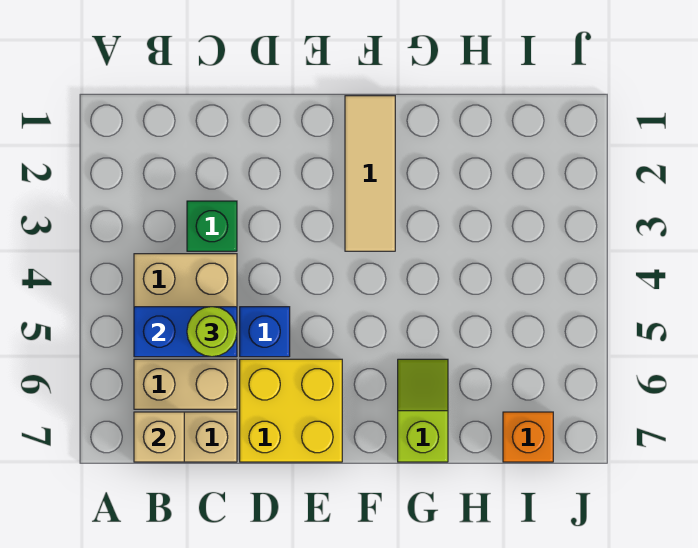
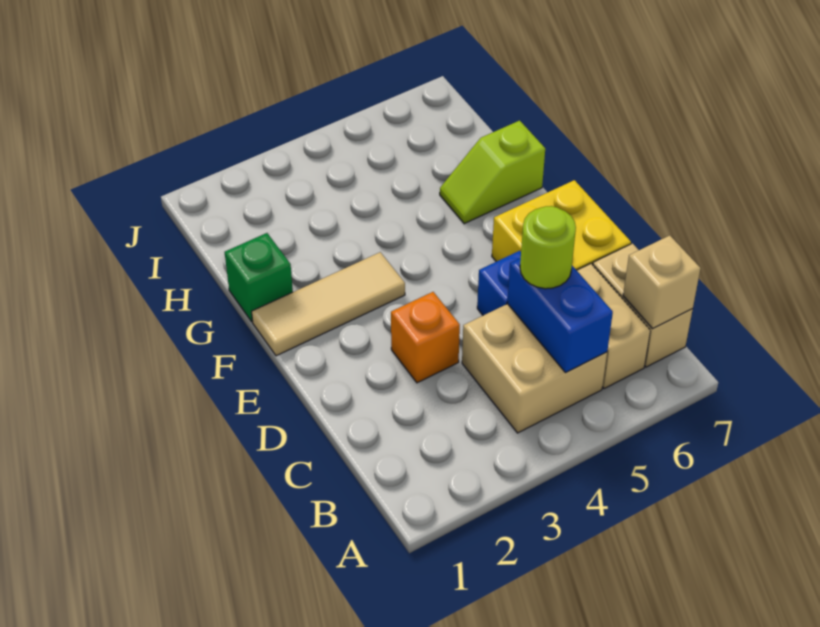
green brick C3 level 1 -> green brick G1 level 1
orange brick I7 level 1 -> orange brick D3 level 1

